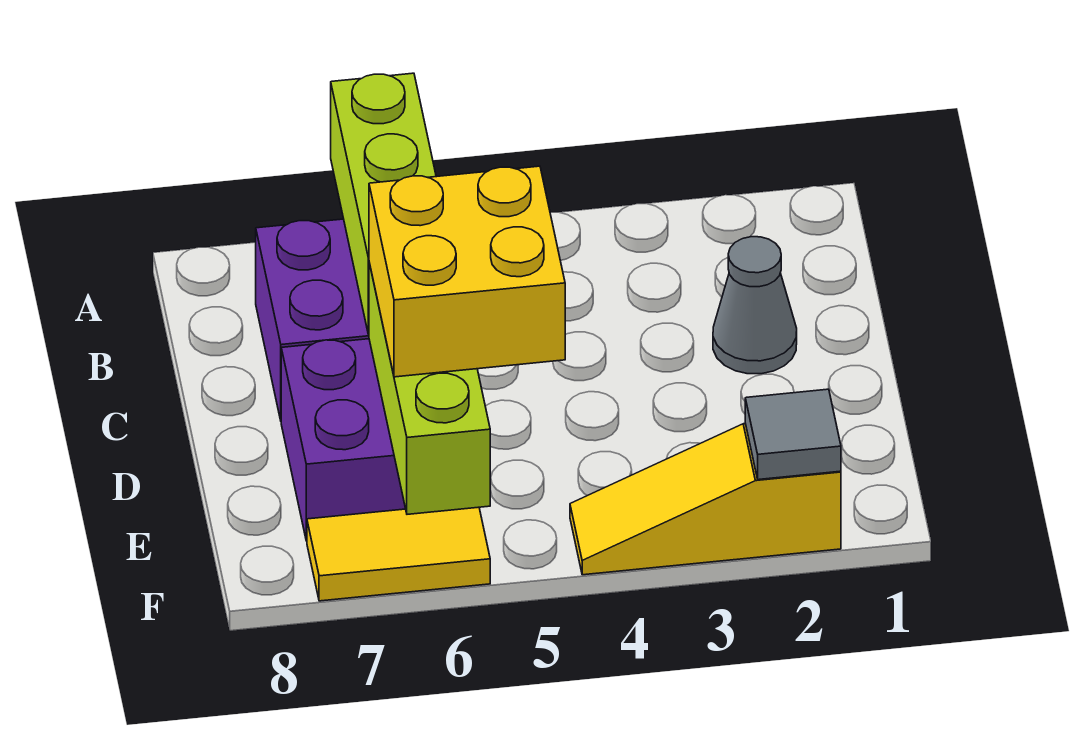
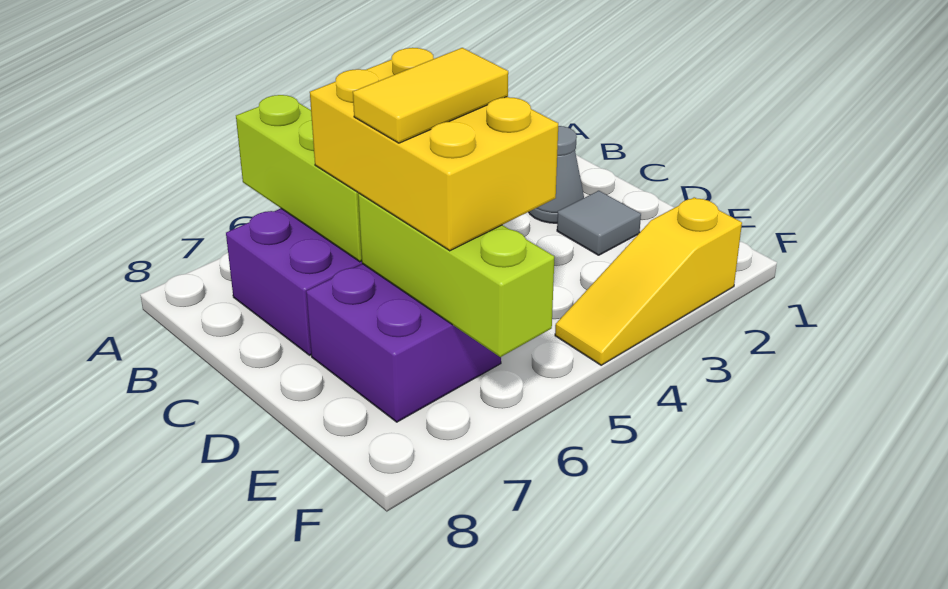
yellow brick D5:E6 level 3 -> yellow brick C5:E6 level 3
grey tile F2 level 2 -> grey tile D2 level 1
yellow tile F6:F7 level 1 -> yellow tile D5:D6 level 4

